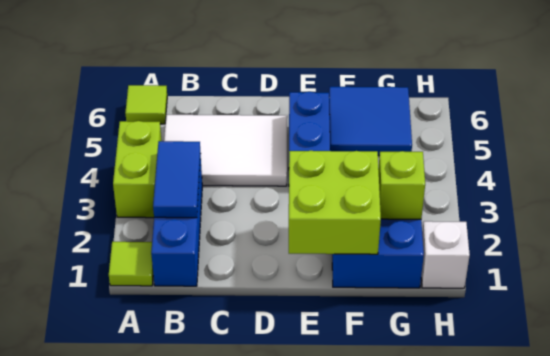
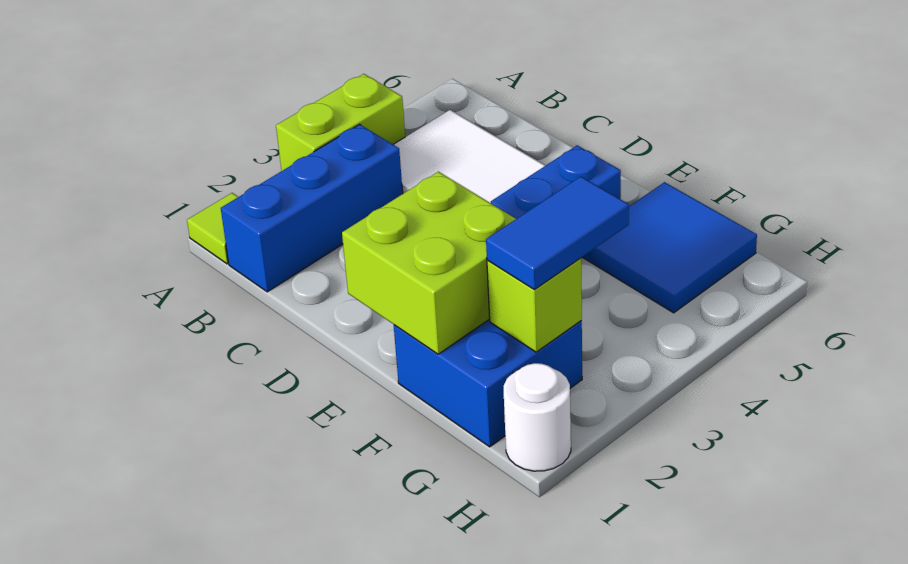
lime tile A6 level 1 -> none
blue tile B2:B3 level 2 -> blue tile G2:G3 level 3
white brick H1 level 1 -> white round brick H1 level 1

